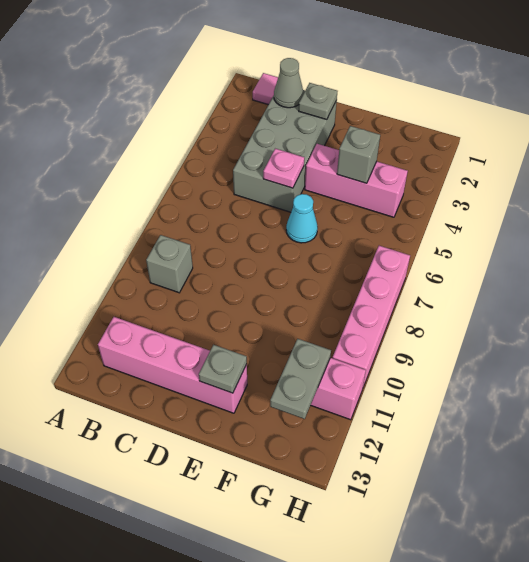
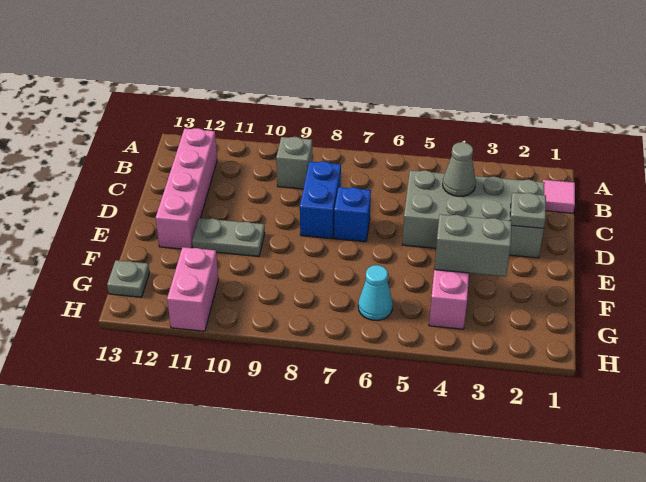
grey cone C2 level 2 -> grey cone C4 level 2
none -> blue brick C8:D8 level 1
pink plate D5 level 2 -> none
none -> blue brick D7 level 1
cyan cone E6 level 1 -> cyan cone G6 level 1
grey plate E12 level 2 -> grey plate G13 level 1
grey brick F4 level 2 -> grey brick F3:F4 level 2
grey plate G11:G12 level 2 -> grey plate E10:E11 level 1
pink brick H7:H10 level 1 -> none

